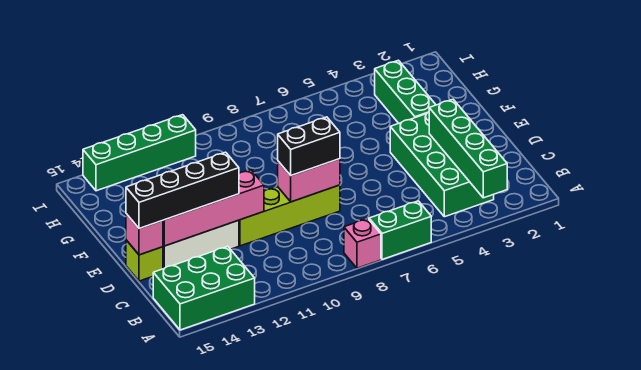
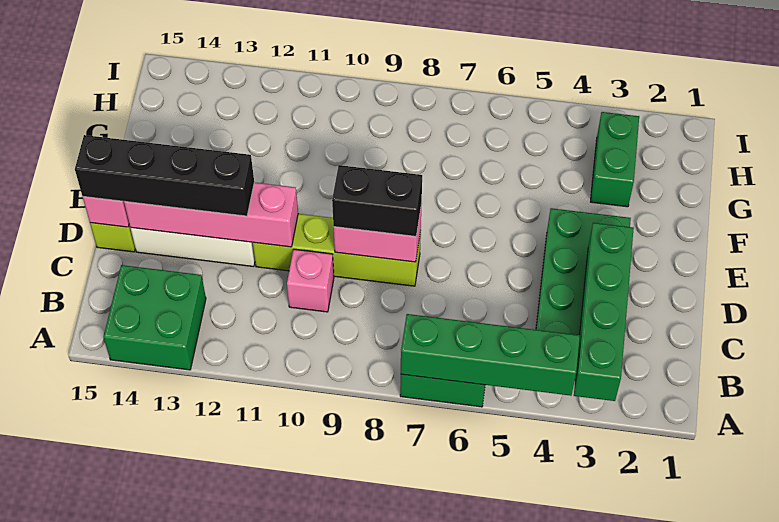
pink brick A8 level 1 -> pink brick C10 level 1
green brick A13:B15 level 1 -> green brick A13:B14 level 1
green brick F3:H3 level 1 -> green brick G3:H3 level 1
green brick I11:I14 level 1 -> green brick A4:A7 level 2

